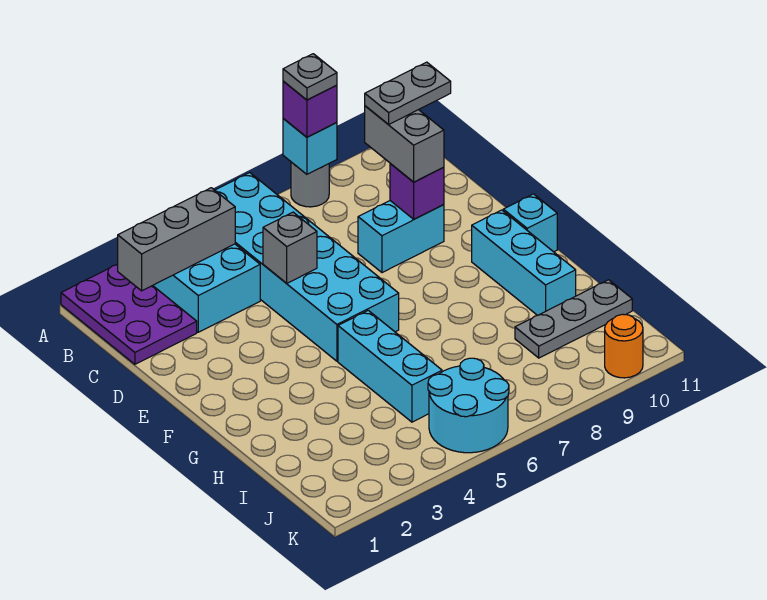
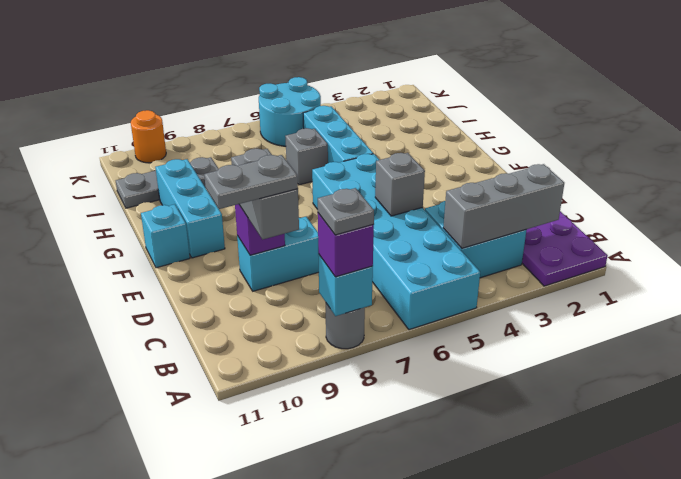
none -> grey brick H6 level 1

